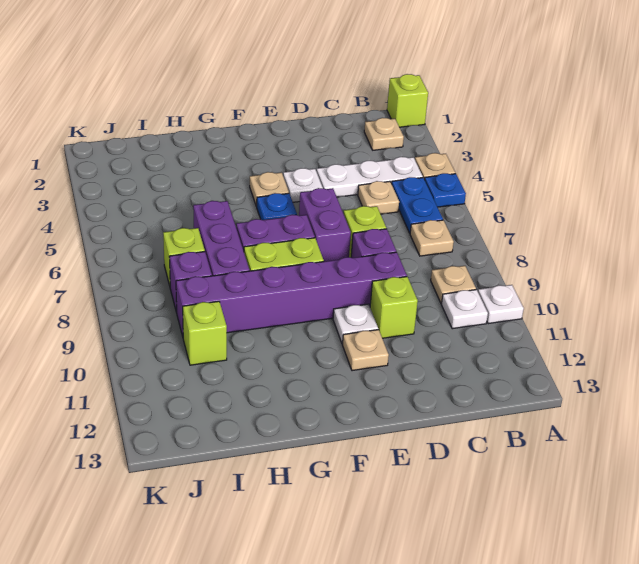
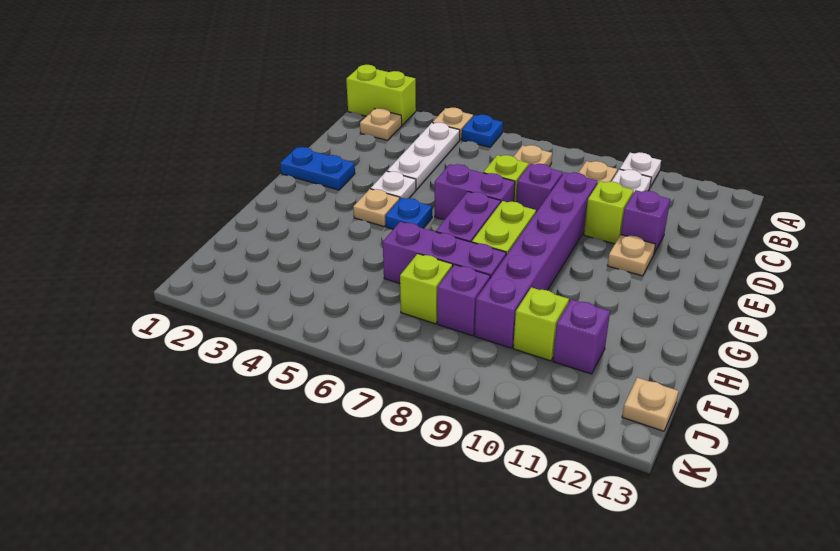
lime brick A1 level 1 -> lime brick A1:A2 level 1
blue plate B5:B6 level 1 -> blue plate E1:E2 level 1
tan plate C5 level 1 -> tan plate J13 level 1
none -> purple brick D11 level 1
white plate E10 level 1 -> none
none -> purple brick I11 level 1

